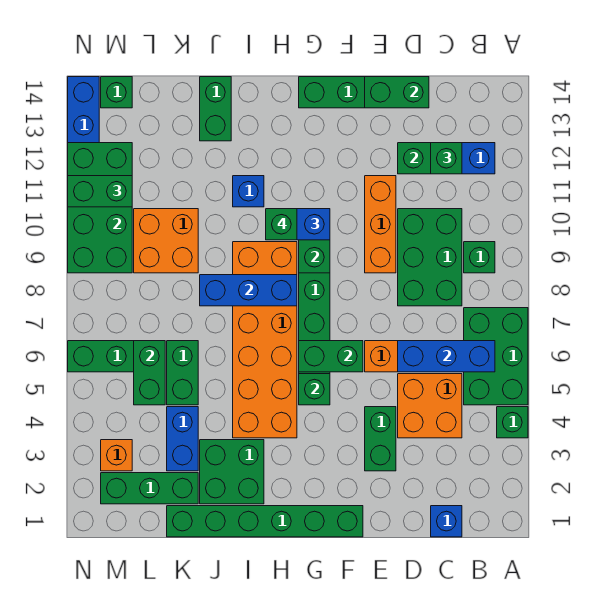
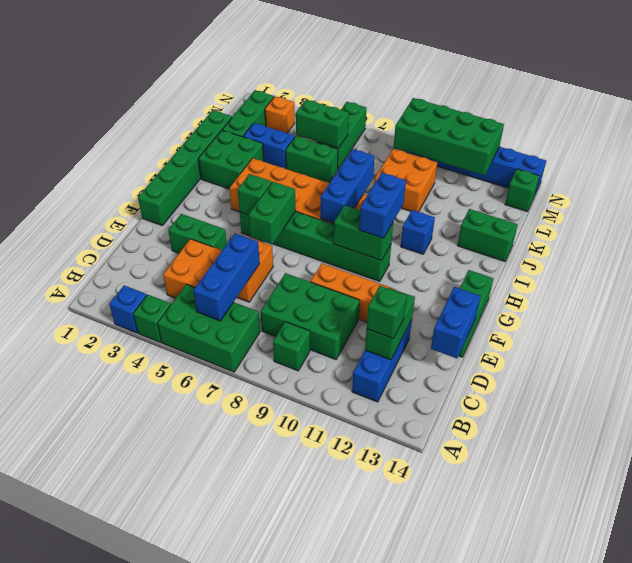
blue brick C1 level 1 -> blue brick A3 level 1
green brick D14:E14 level 2 -> blue brick D14:E14 level 2
green brick H10 level 4 -> none
green brick M11:N11 level 3 -> none

